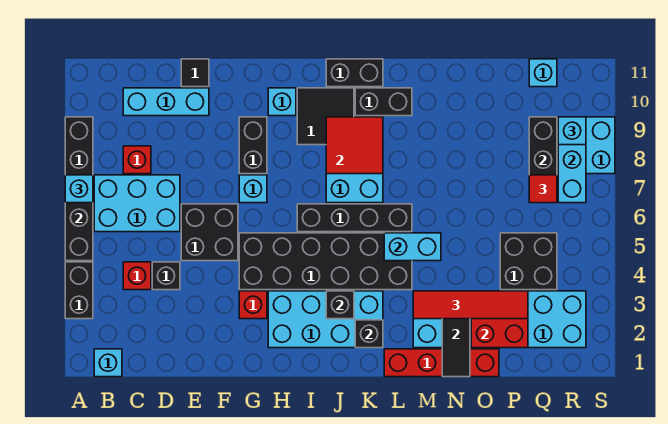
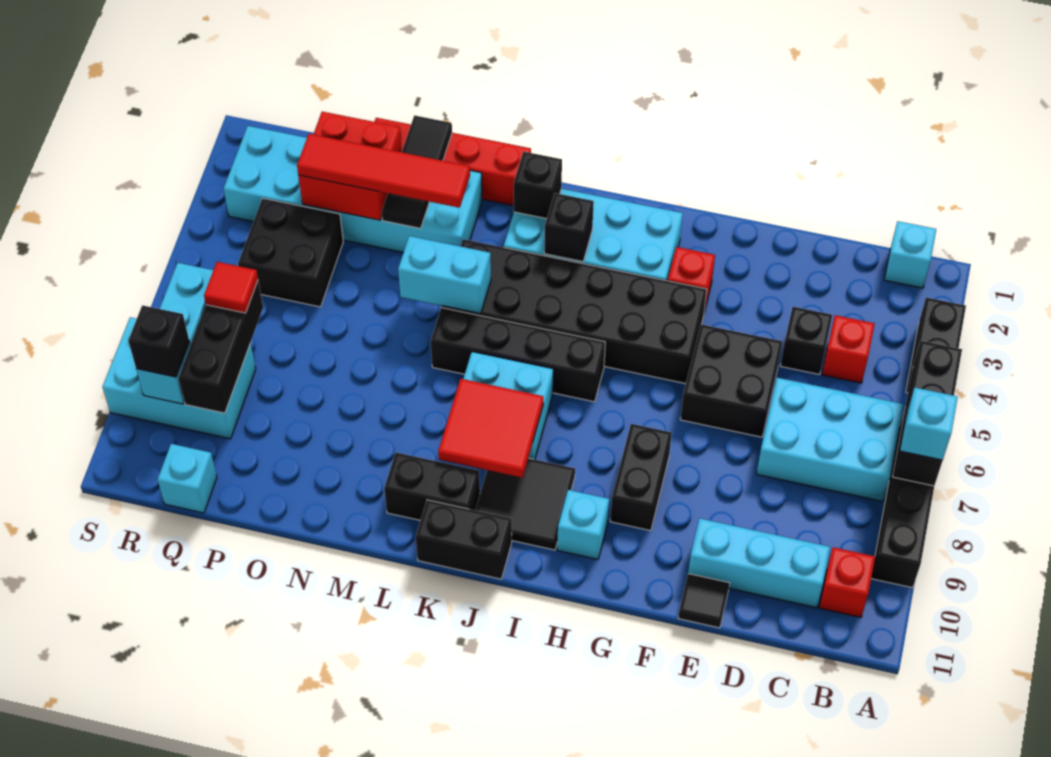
red brick C8 level 1 -> red brick B10 level 1
cyan brick G7 level 1 -> none
cyan brick R9 level 3 -> black brick R9 level 3

